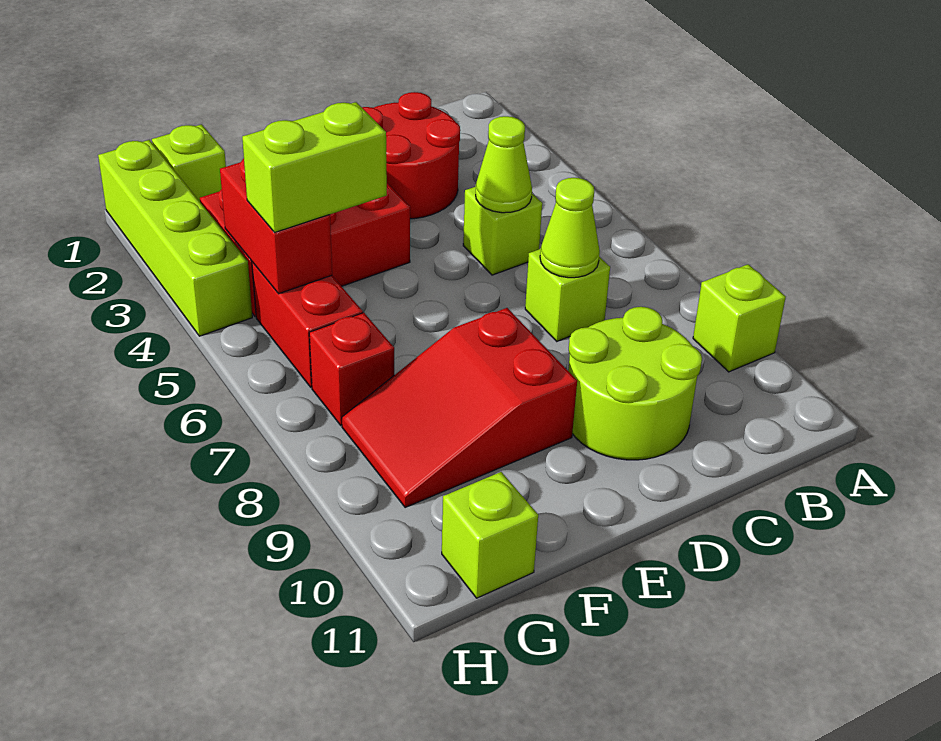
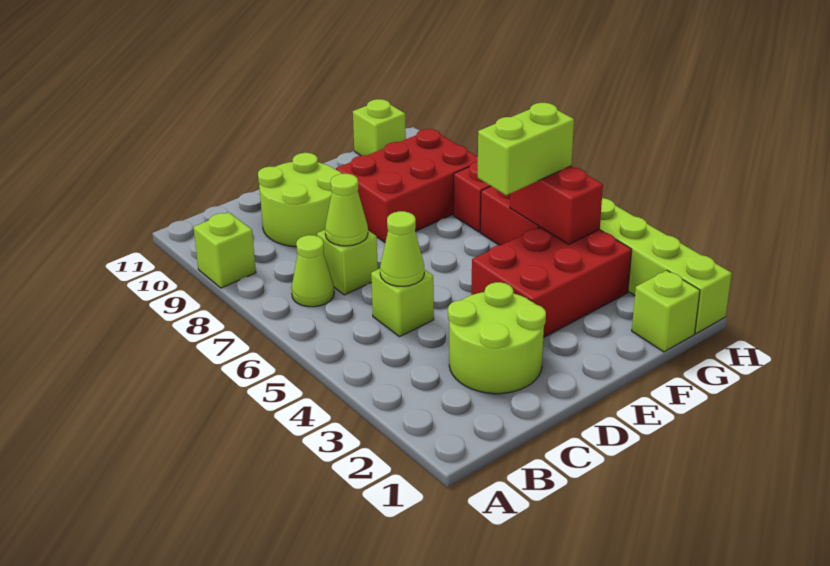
none -> lime cone B7 level 1
red round brick C2:D3 level 1 -> lime round brick C2:D3 level 1
red slope E8:G9 level 1 top E -> red brick E8:G9 level 1

